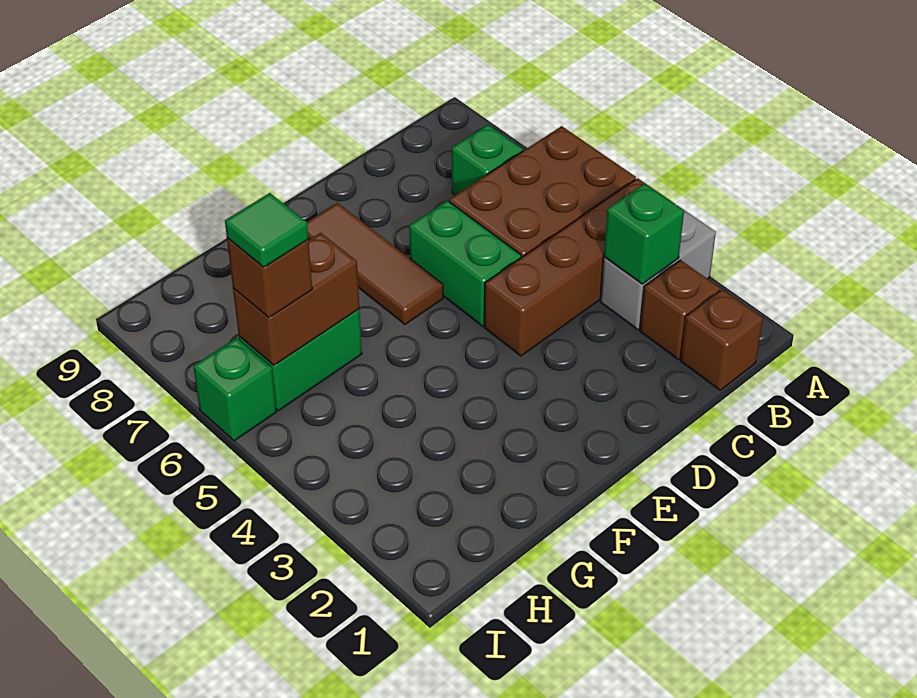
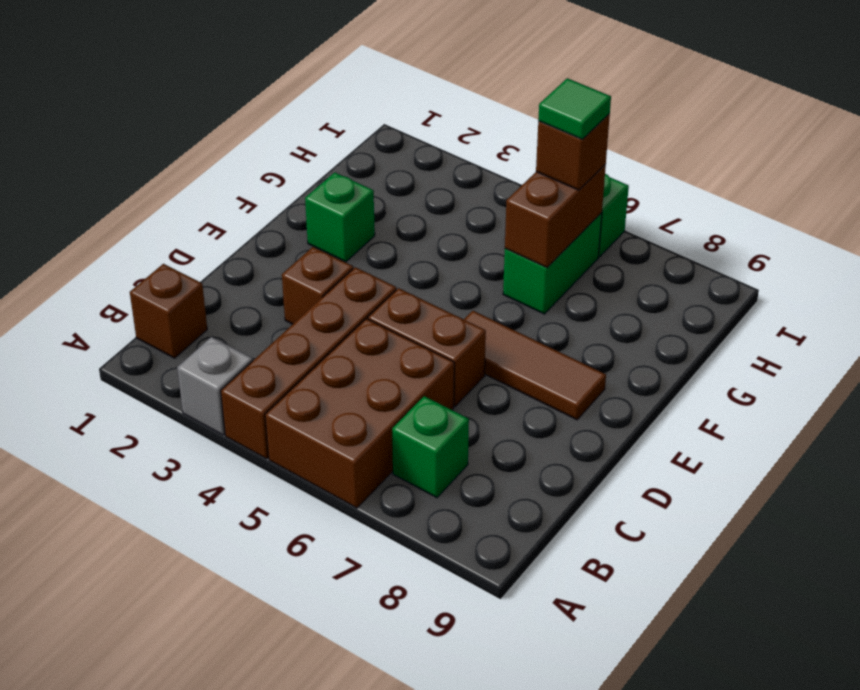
grey brick A3:B3 level 1 -> grey brick A3 level 1
brown brick B2 level 1 -> brown brick D3 level 1
green brick B3 level 2 -> green brick F2 level 1
green brick D5:D6 level 1 -> brown brick D5:D6 level 1

